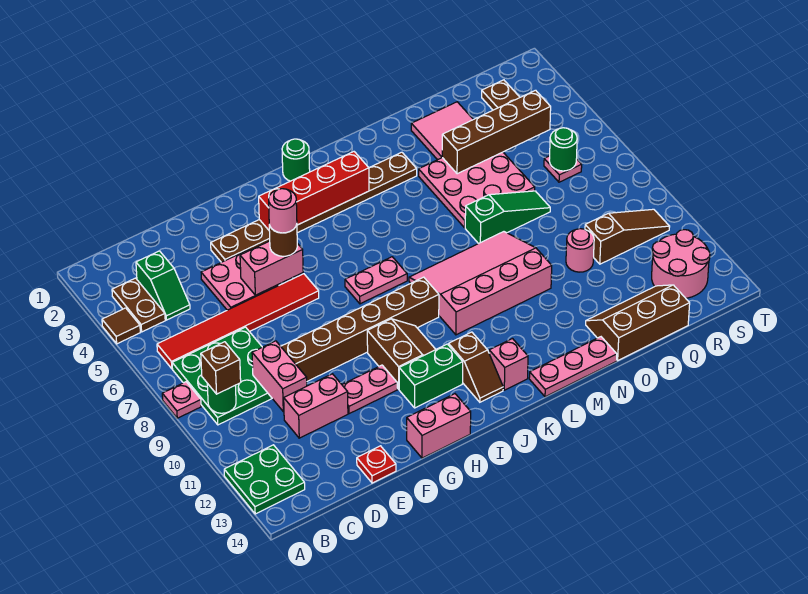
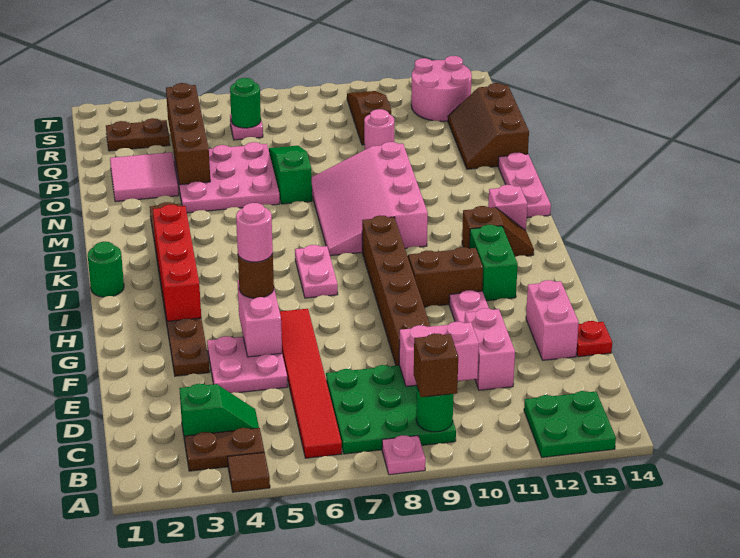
pink brick G14:H14 level 1 -> pink brick E13:F13 level 1

